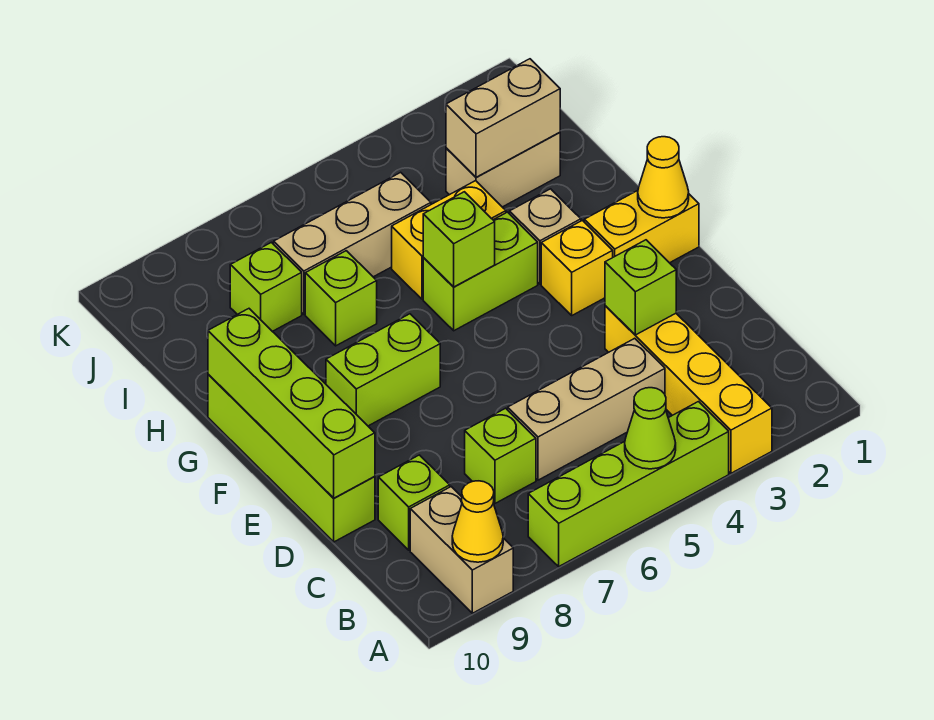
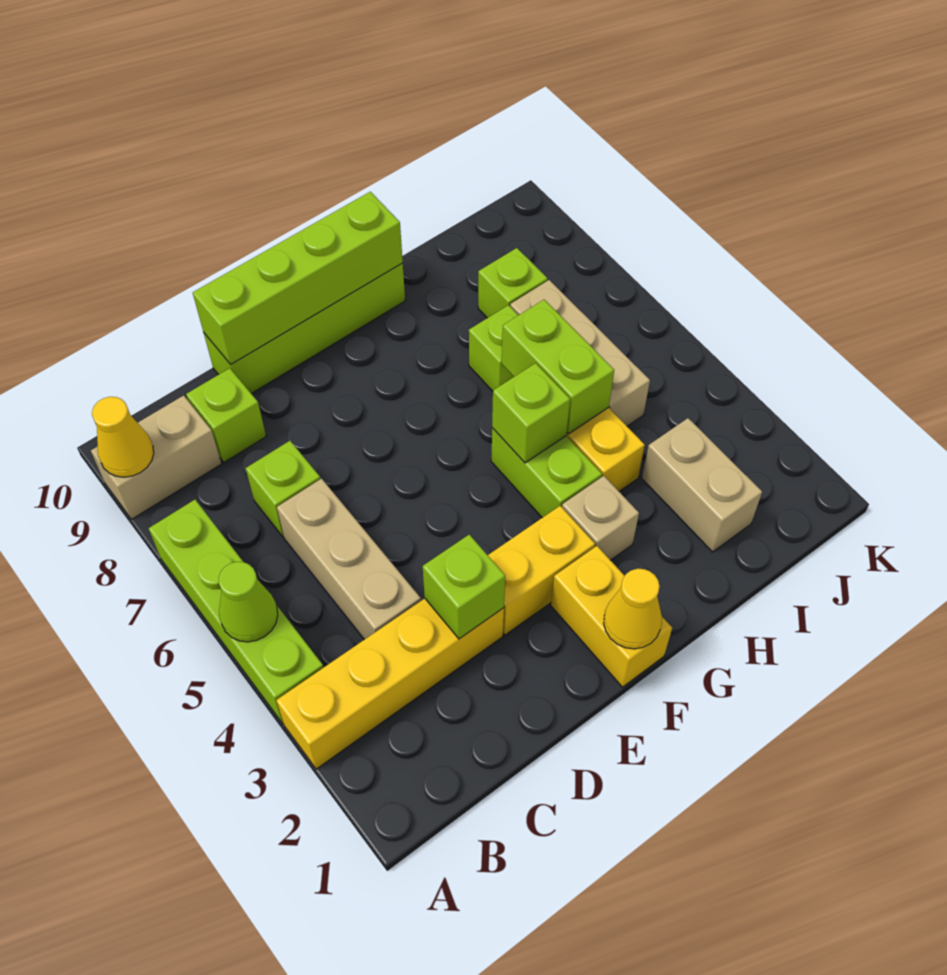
yellow brick F3 level 1 -> yellow brick E3:F3 level 1
lime brick F7:F8 level 1 -> lime brick H5:H6 level 2
tan brick I2:I3 level 2 -> none

